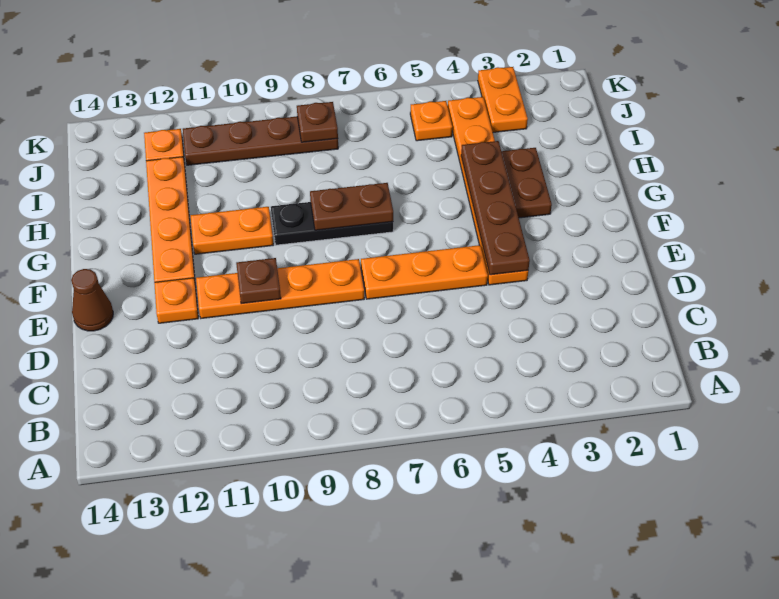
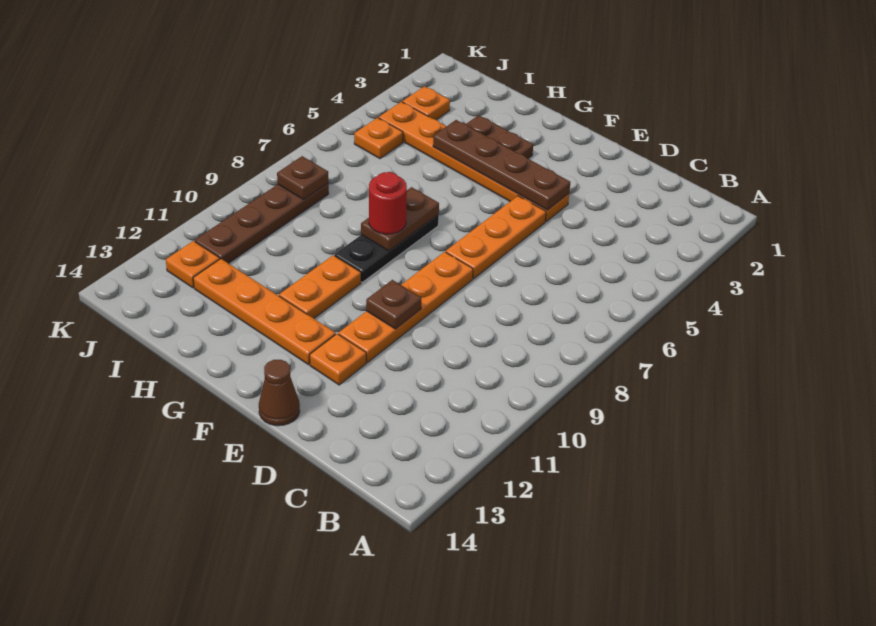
none -> red round brick G8 level 3
orange plate J3:K3 level 1 -> orange plate J3 level 1

